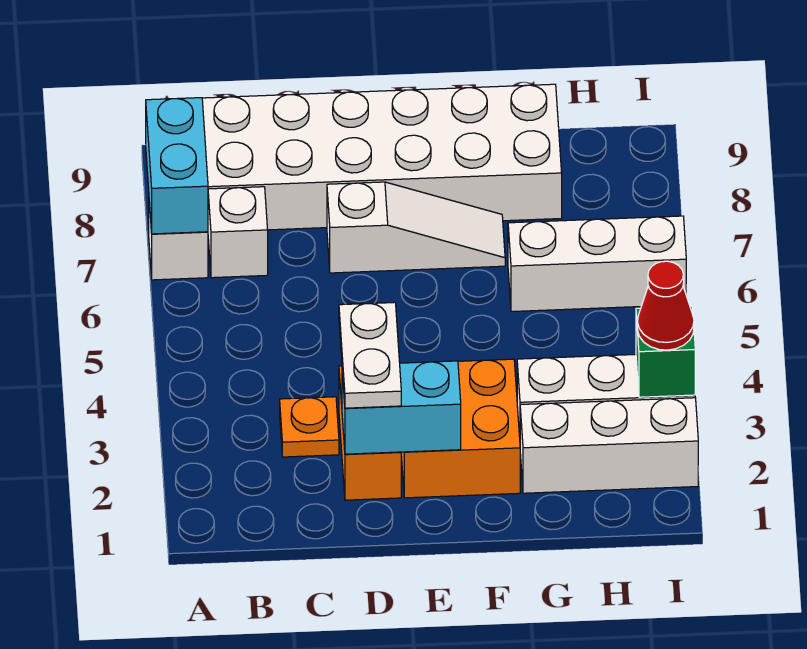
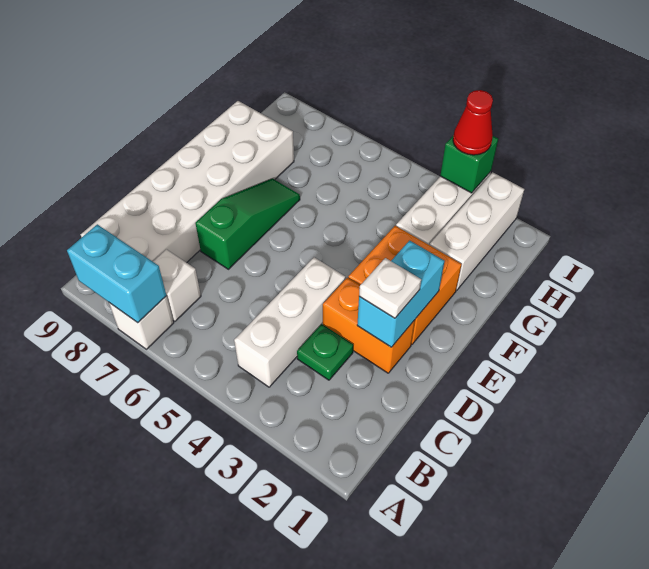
orange plate C3 level 1 -> green plate C3 level 1
white plate D2:D3 level 3 -> white plate D2 level 3
white slope D7:F7 level 1 top D -> green slope D7:F7 level 1 top D
white brick G6:I6 level 1 -> white brick B4:D4 level 1

